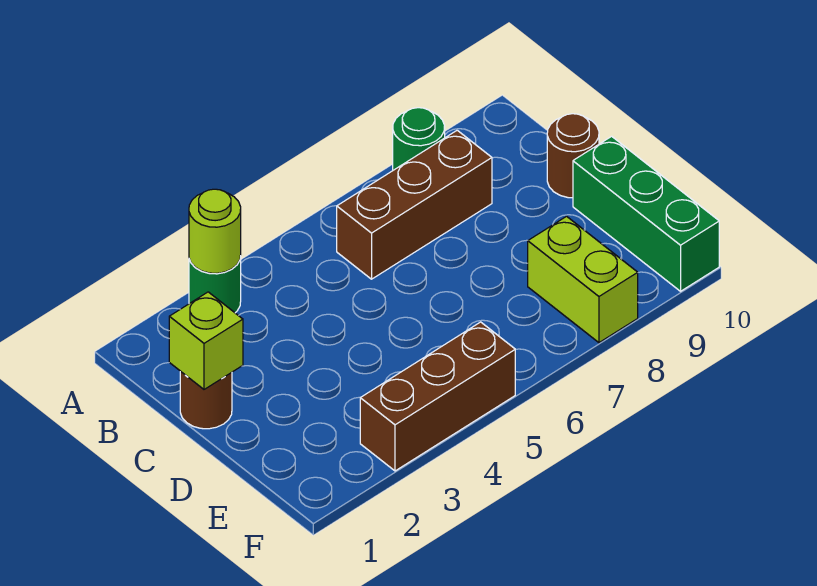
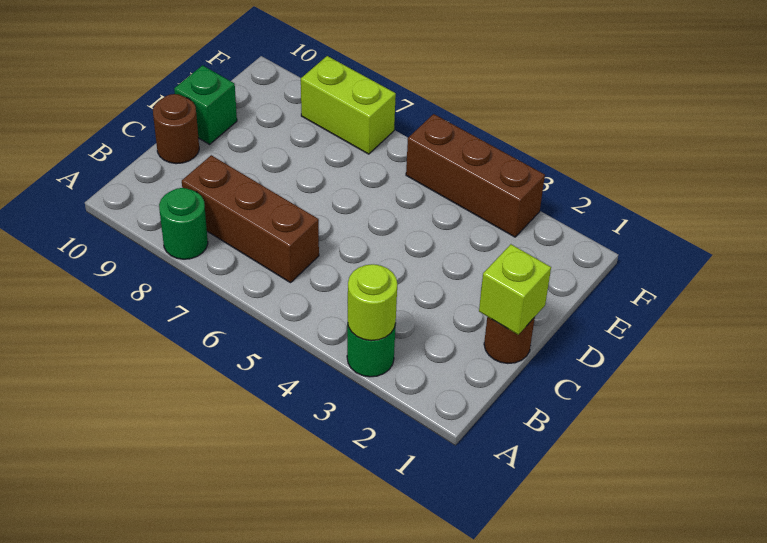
green brick D10:F10 level 1 -> green brick D10 level 1
lime brick E8:F8 level 1 -> lime brick F7:F8 level 1

